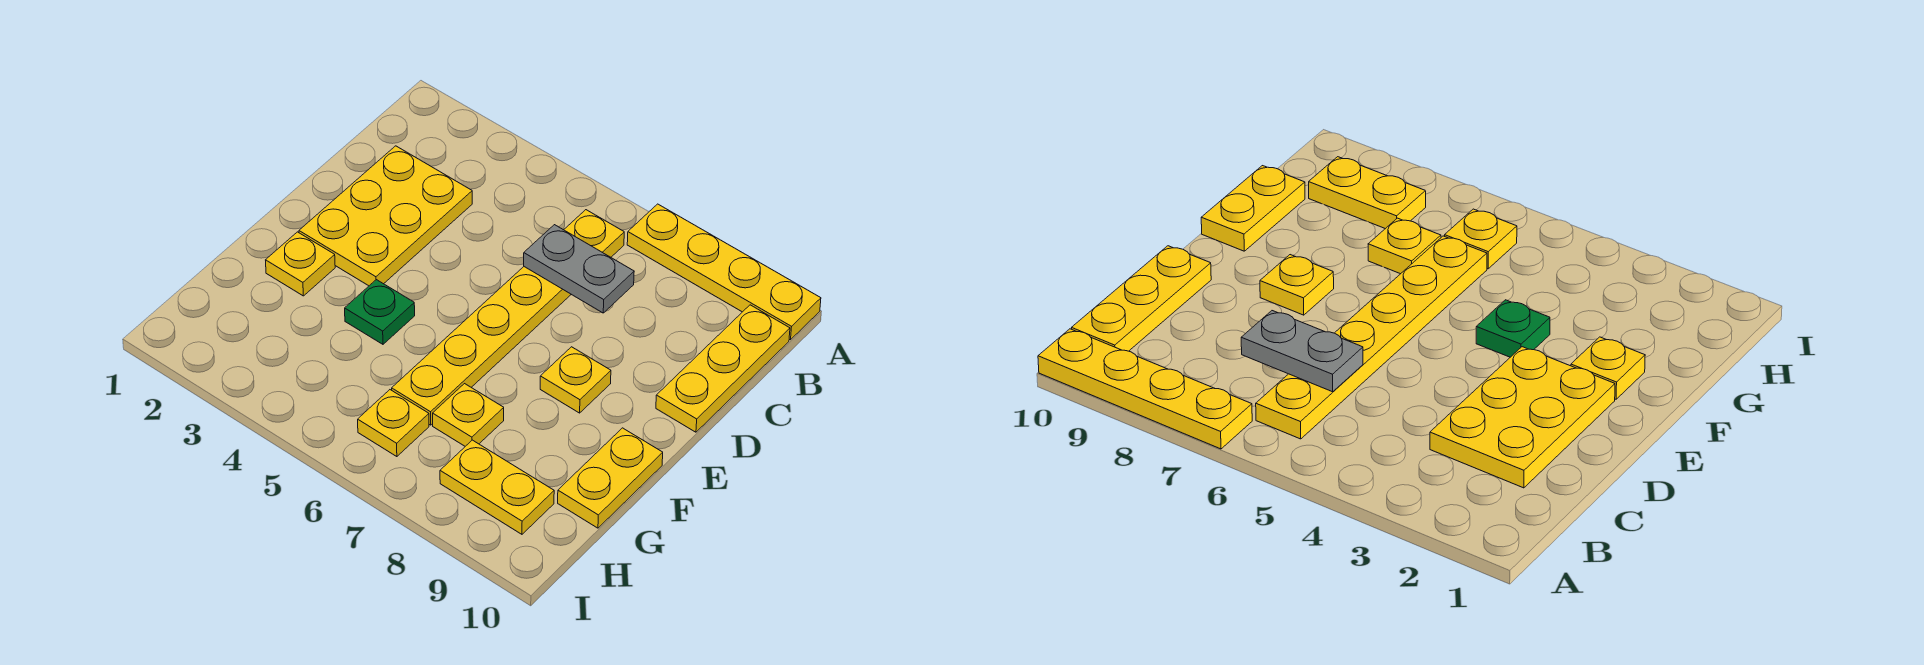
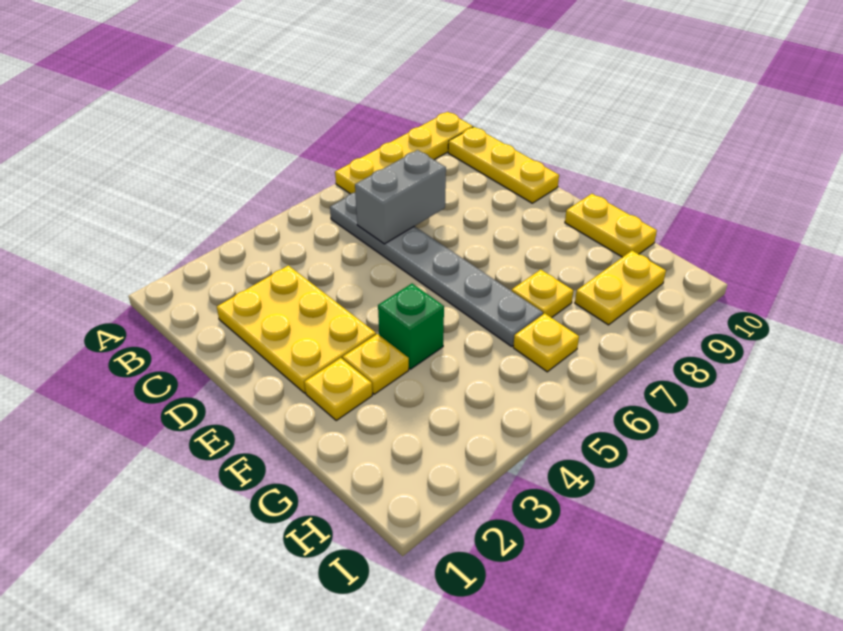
yellow plate B6:G6 level 1 -> grey plate B6:G6 level 1
grey plate C6:C7 level 2 -> grey brick C6:C7 level 2
yellow plate E8 level 1 -> yellow plate F3 level 1
green plate F4 level 1 -> green brick F4 level 1

